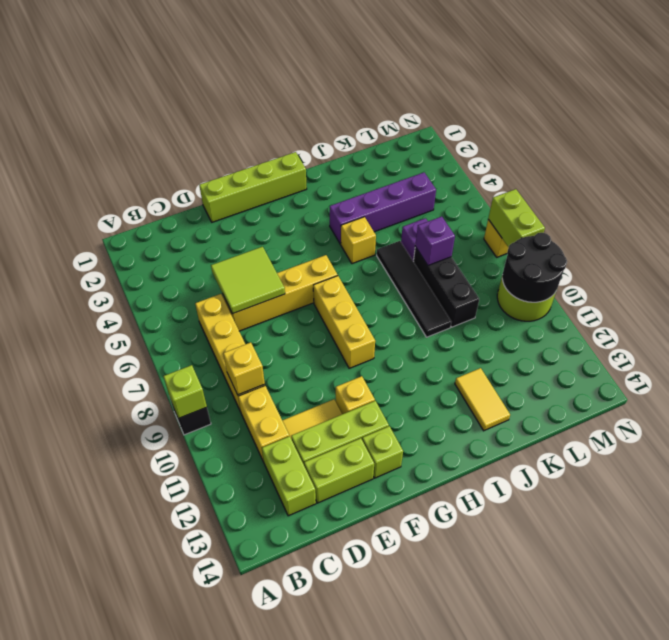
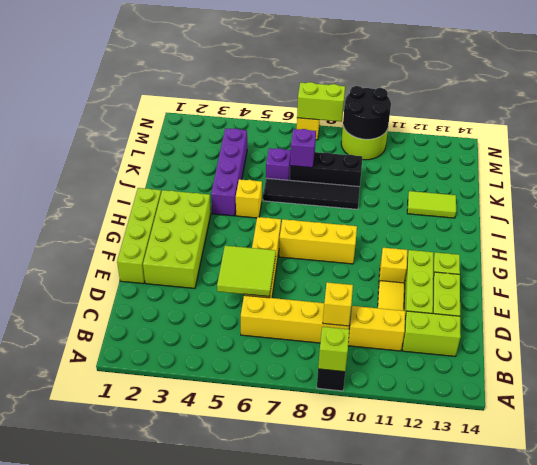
none -> lime brick E2:H3 level 1
yellow tile J12:J13 level 1 -> lime tile J12:J13 level 1

